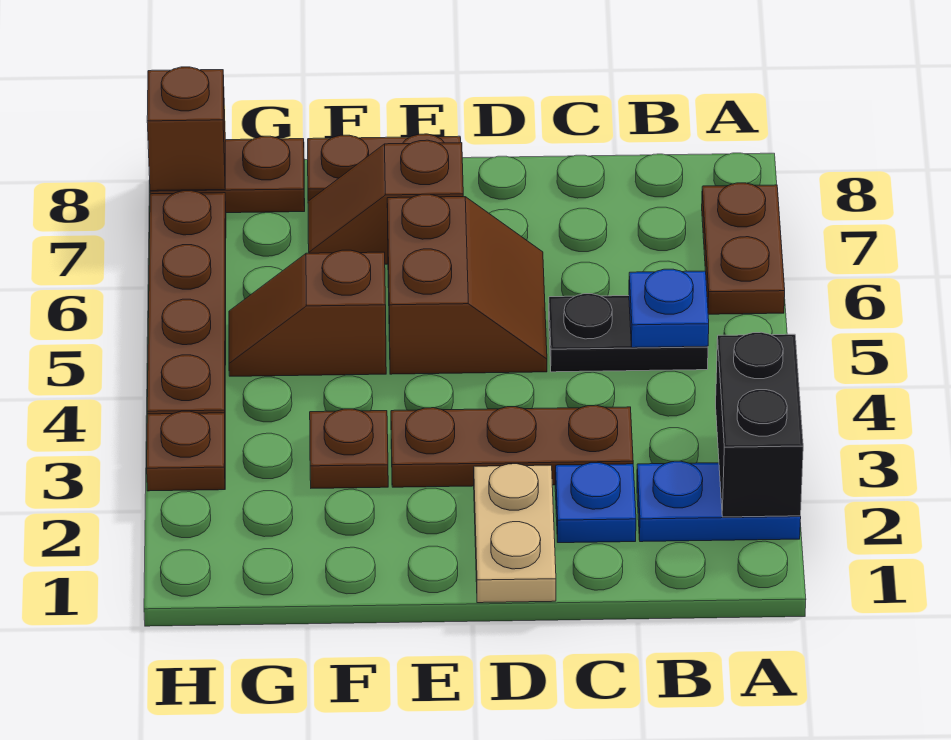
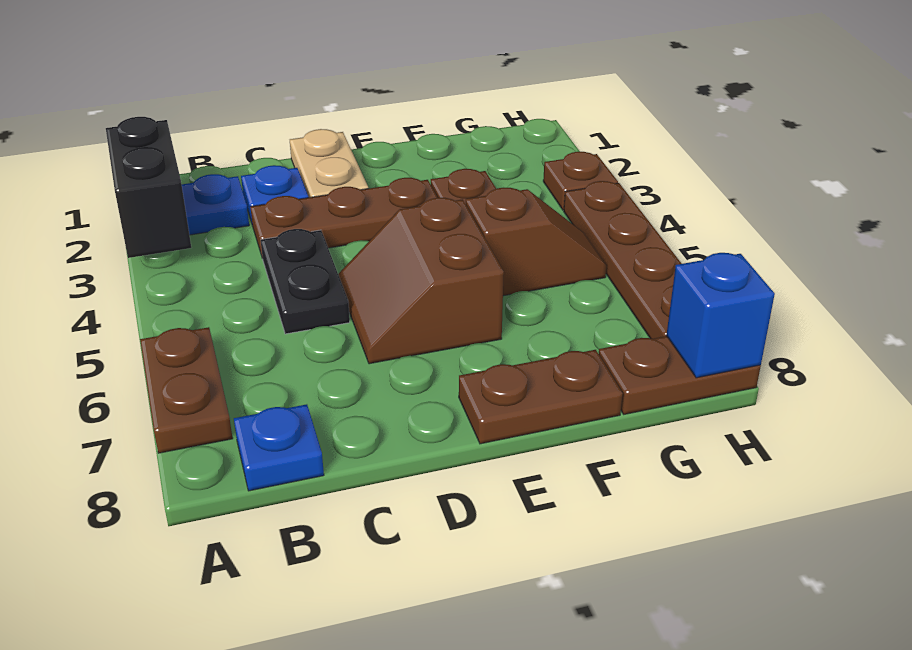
black plate B5:C5 level 1 -> black plate C4:C5 level 1
blue plate B5 level 2 -> blue plate B8 level 1
brown slope E7:F7 level 1 top E -> none
brown brick H8 level 2 -> blue brick H8 level 2

